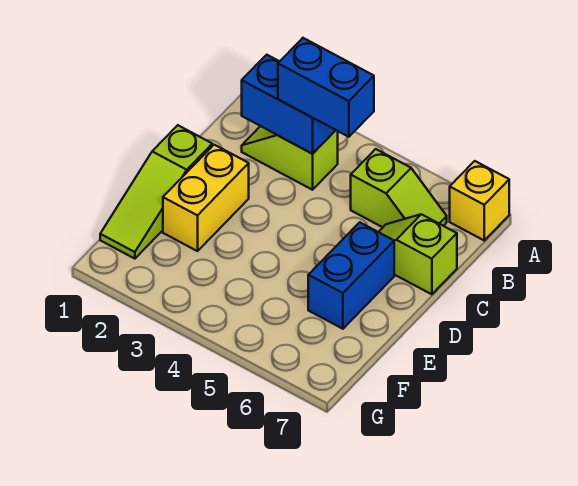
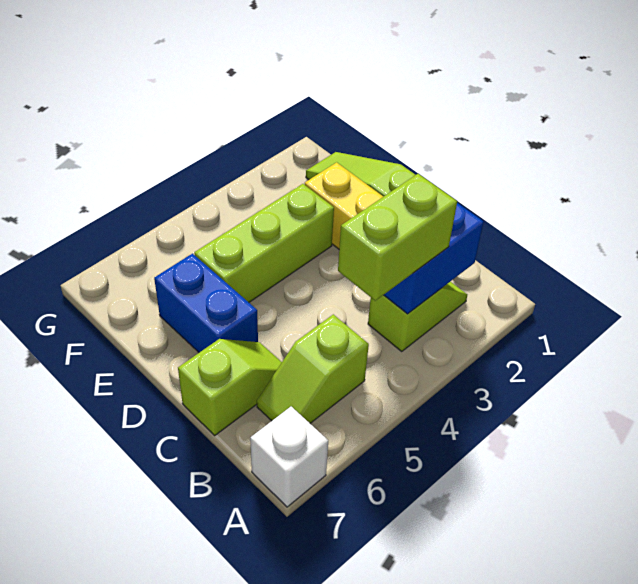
yellow brick A7 level 1 -> white brick A7 level 1
blue brick B3:B4 level 3 -> lime brick B3:B4 level 3
none -> lime brick E3:E5 level 1

